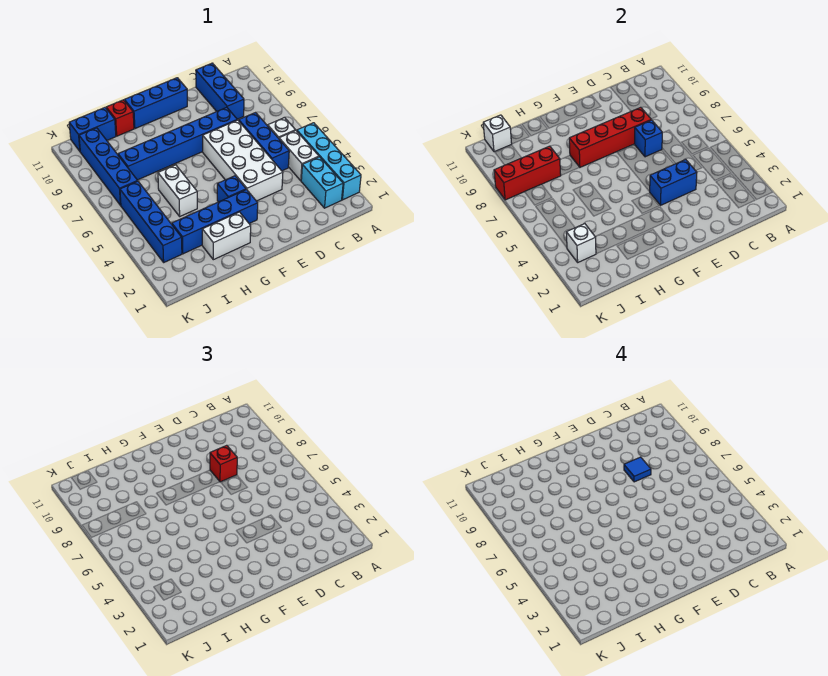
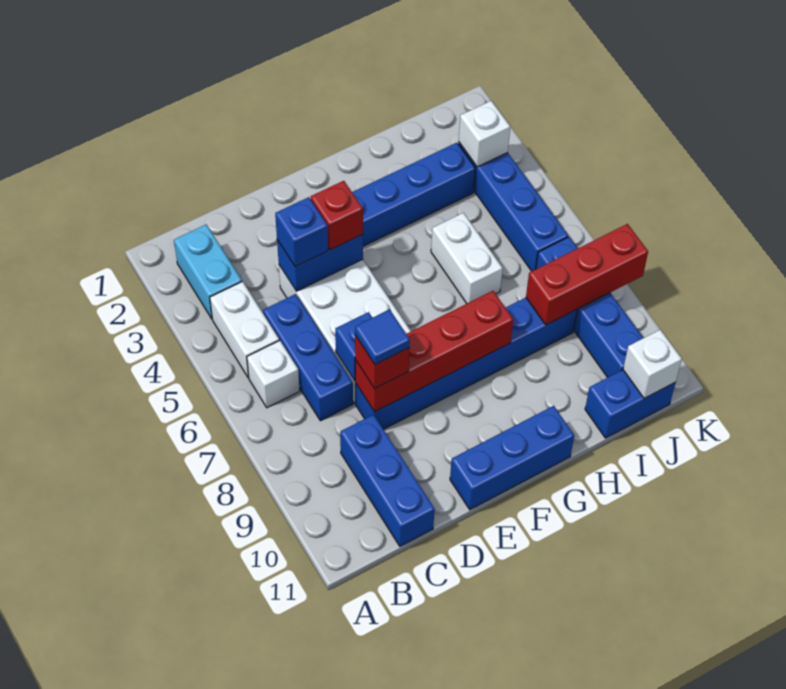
cyan brick A2:A5 level 1 -> none
blue brick F4 level 1 -> blue brick D4 level 3
white brick G2:H2 level 1 -> none
red brick H11 level 1 -> red brick E4 level 3

